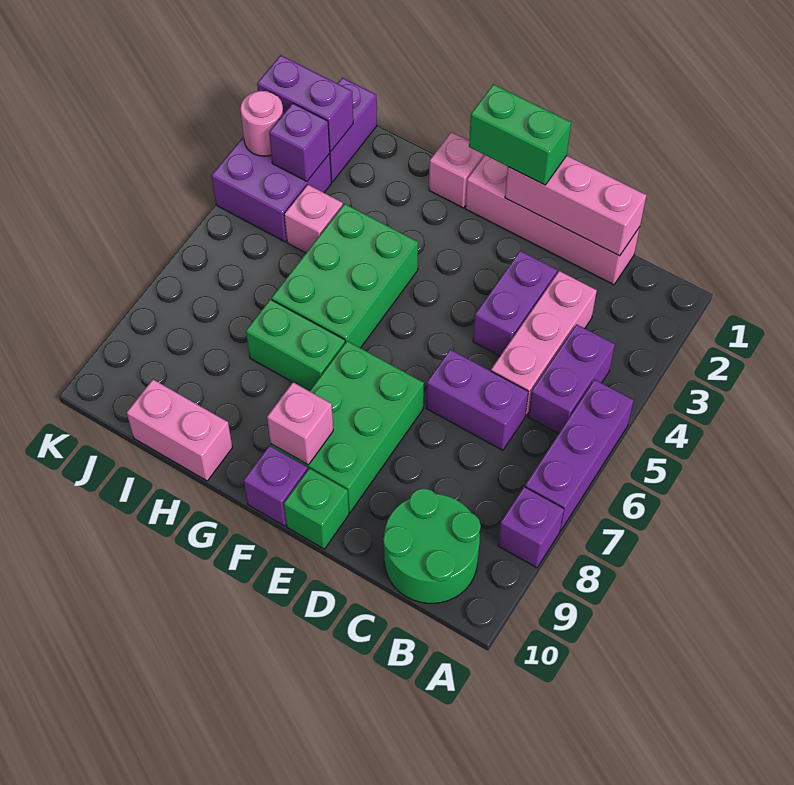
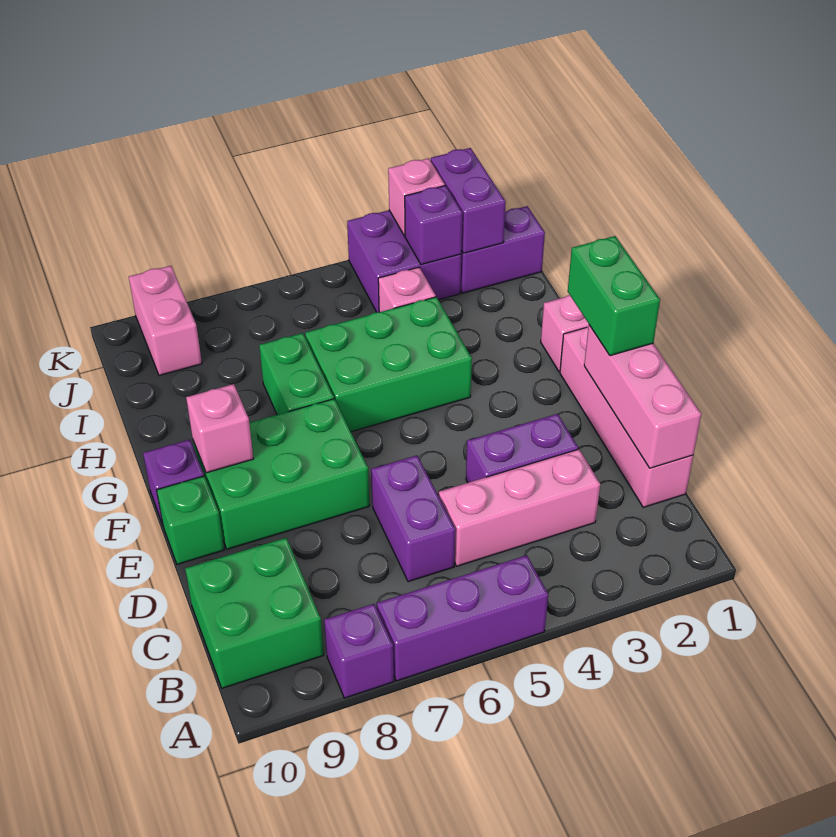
purple brick B4:B5 level 1 -> none
green round brick B9:C10 level 1 -> green brick B9:C10 level 1
pink brick H10:I10 level 1 -> pink brick J9:K9 level 1
pink round brick K3 level 2 -> pink brick K3 level 2

